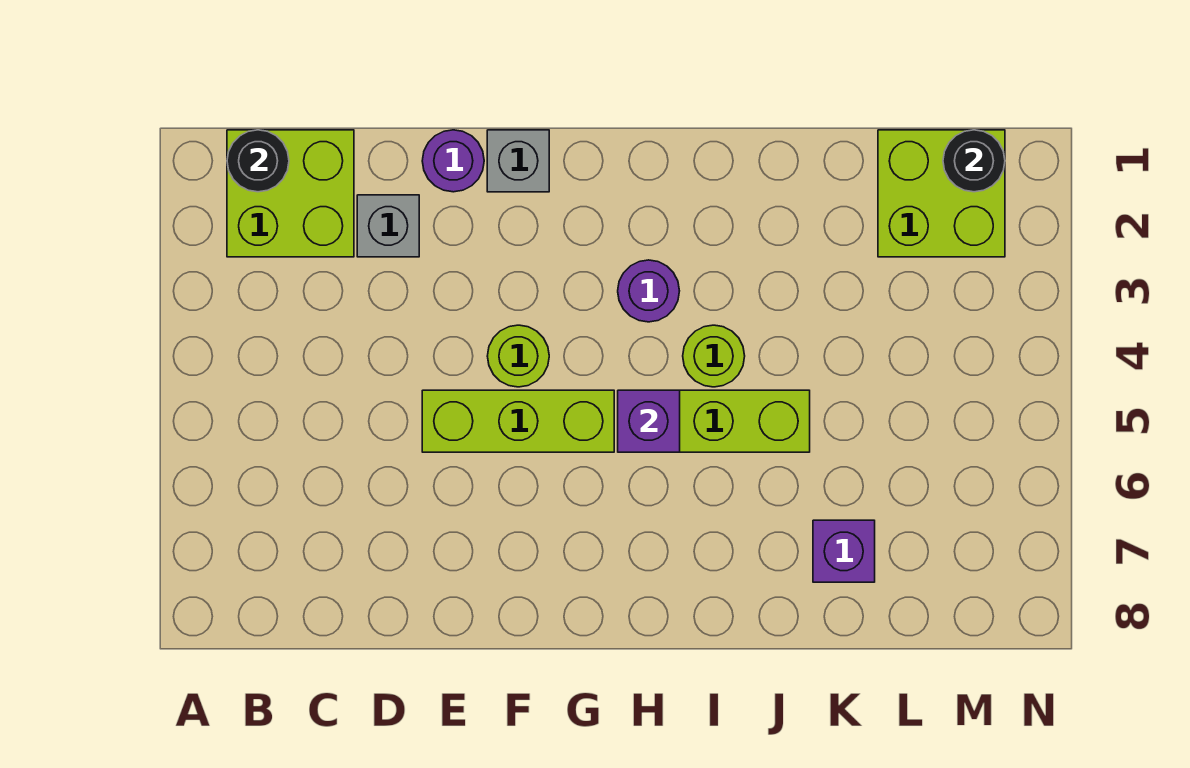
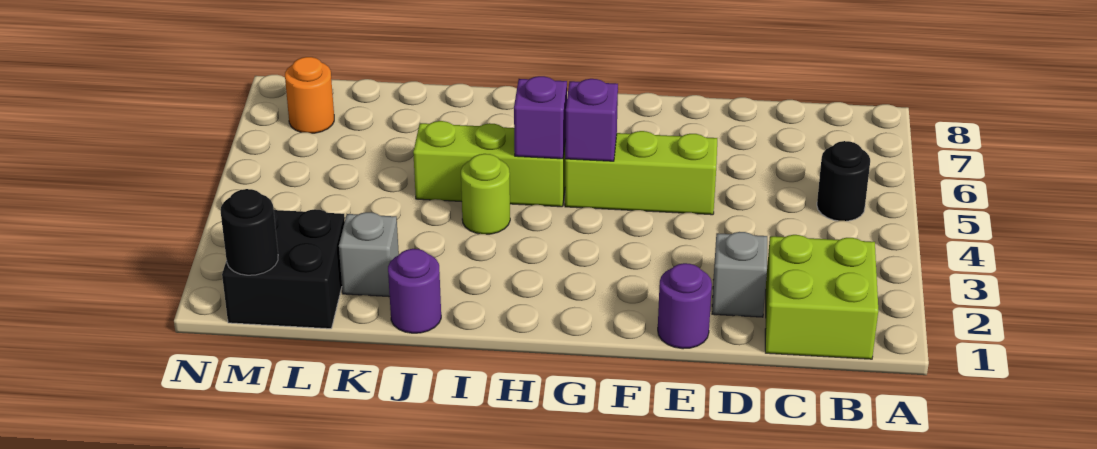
black round brick B1 level 2 -> black round brick B5 level 1
grey brick F1 level 1 -> grey brick K2 level 1
lime round brick F4 level 1 -> none
purple round brick H3 level 1 -> purple round brick J1 level 1
purple brick K7 level 1 -> purple brick G5 level 2
lime brick L1:M2 level 1 -> black brick L1:M2 level 1
none -> orange round brick M7 level 1

